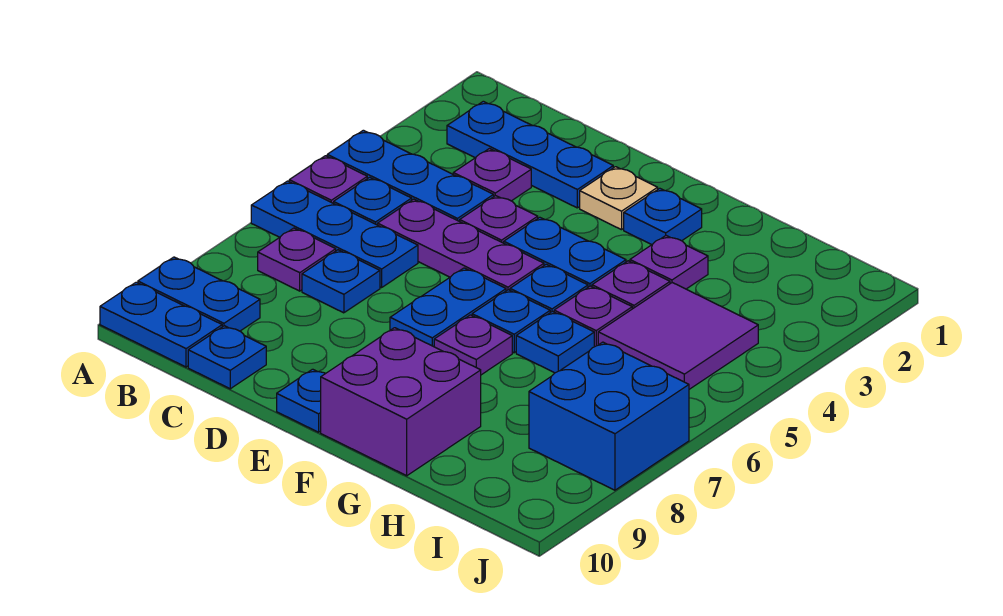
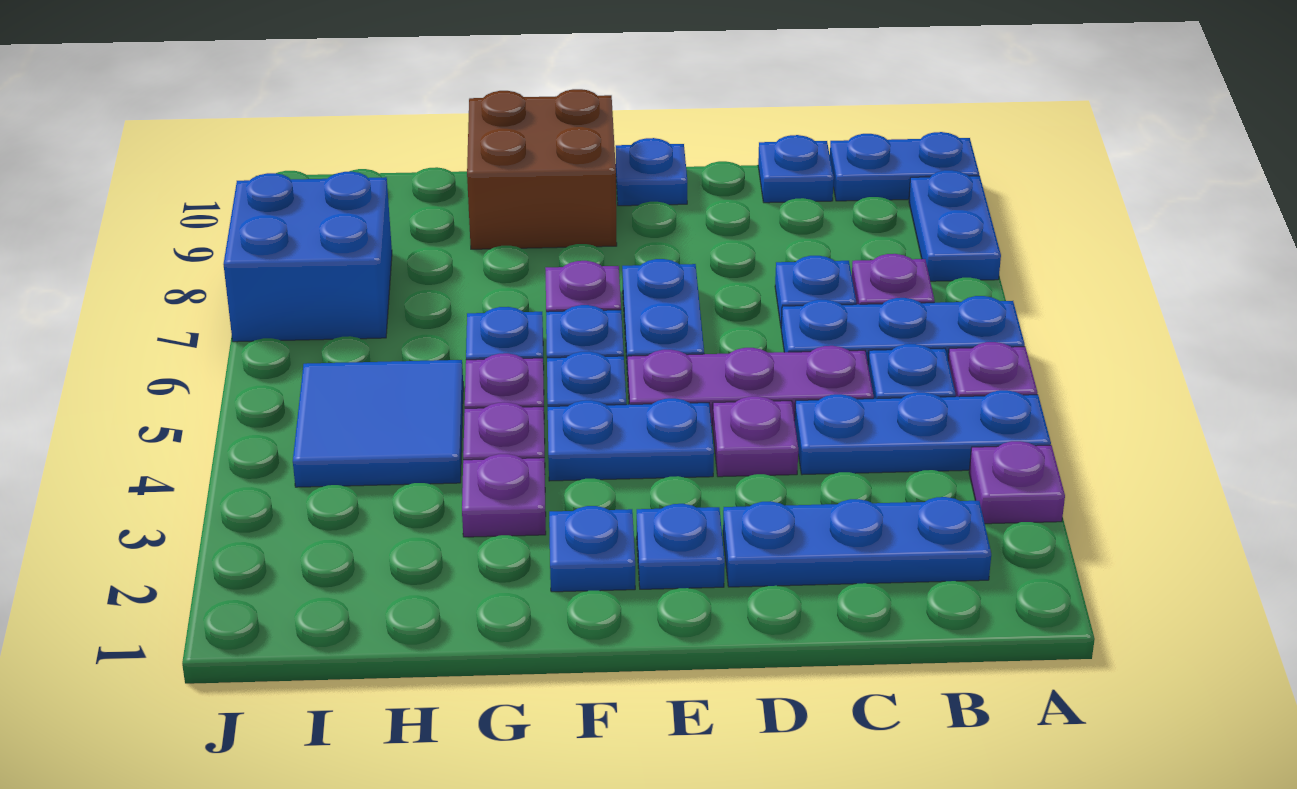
blue plate A9:B9 level 1 -> blue plate A8:A9 level 1
purple plate C3 level 1 -> purple plate A3 level 1
tan plate E2 level 1 -> blue plate E2 level 1
purple brick F9:G10 level 1 -> brown brick F9:G10 level 1
purple tile H4:I5 level 1 -> blue tile H4:I5 level 1

